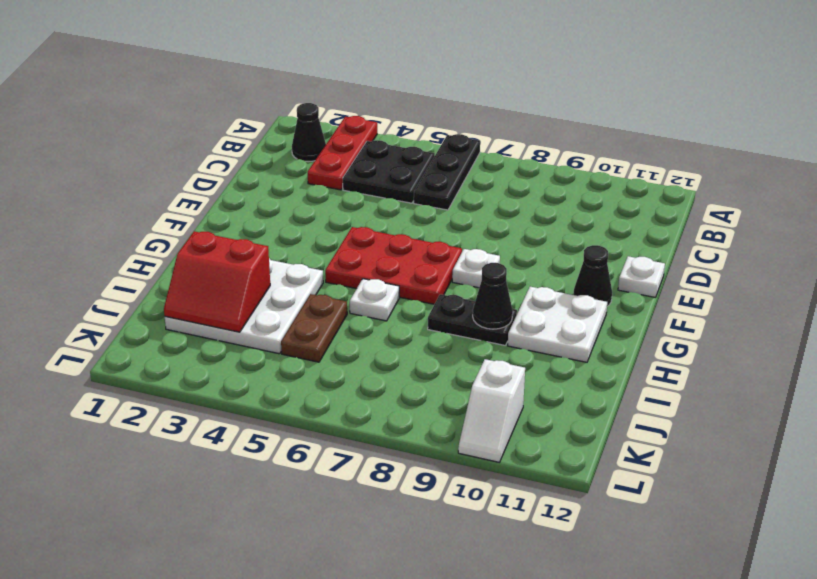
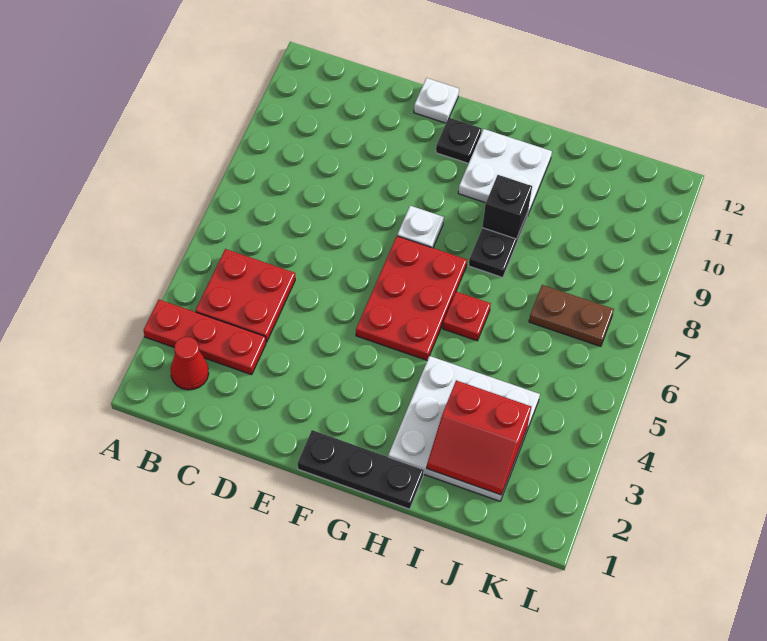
black plate A6:C6 level 1 -> black plate F1:H1 level 1
black cone B2 level 1 -> red cone B2 level 1
black plate B4:C5 level 1 -> red plate B4:C5 level 1
black cone F11 level 1 -> black plate F11 level 1
white plate H6 level 1 -> red plate H6 level 1
black cone H9 level 2 -> black brick H9 level 2
red slope I2:J3 level 2 top I -> red slope I2:J3 level 2 top 3
brown plate I5:J5 level 1 -> brown plate J7:K7 level 1
white slope K10:L10 level 1 top K -> none

